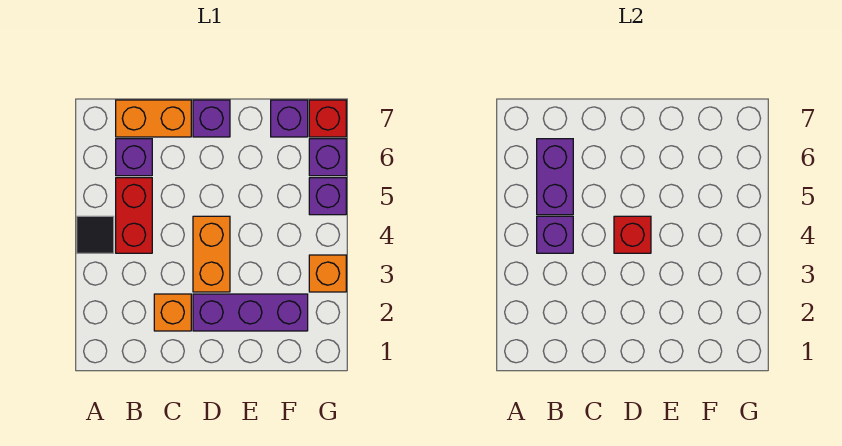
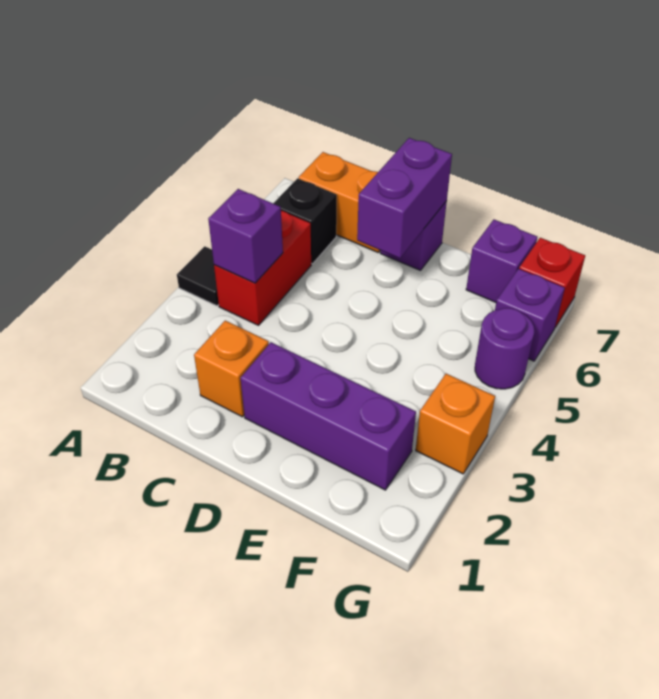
purple brick B5:B6 level 2 -> purple brick D6:D7 level 2
purple brick B6 level 1 -> black brick B6 level 1
orange brick D3:D4 level 1 -> none
red brick D4 level 2 -> none
purple brick G5 level 1 -> purple round brick G5 level 1

